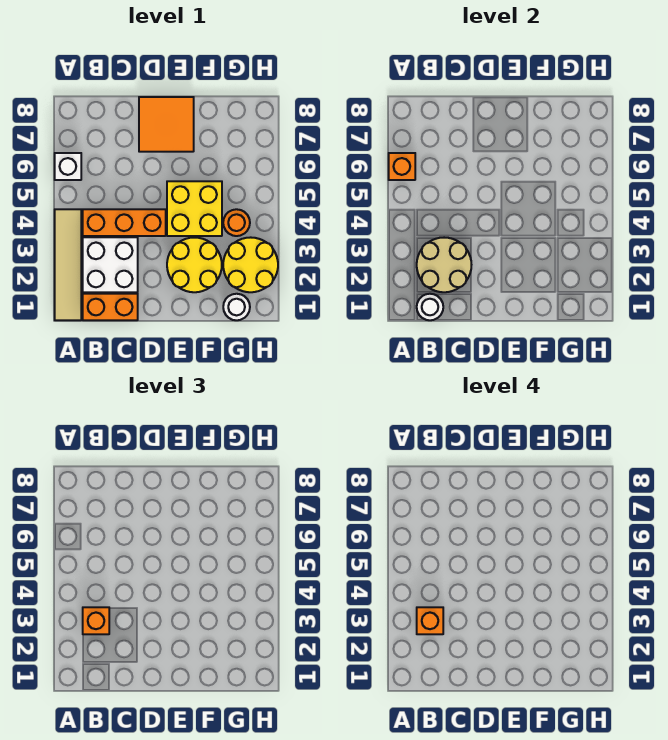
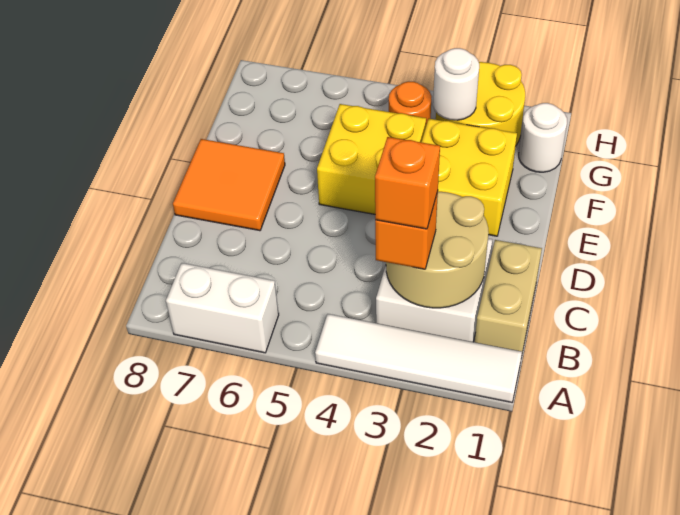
tan tile A1:A4 level 1 -> white tile A1:A4 level 1
white brick A6 level 1 -> white brick A6:A7 level 1
orange brick A6 level 2 -> none
orange brick B1:C1 level 1 -> tan brick B1:C1 level 1
white round brick B1 level 2 -> white round brick G3 level 2
orange brick B4:D4 level 1 -> none
yellow round brick E2:F3 level 1 -> yellow brick E2:F3 level 1

